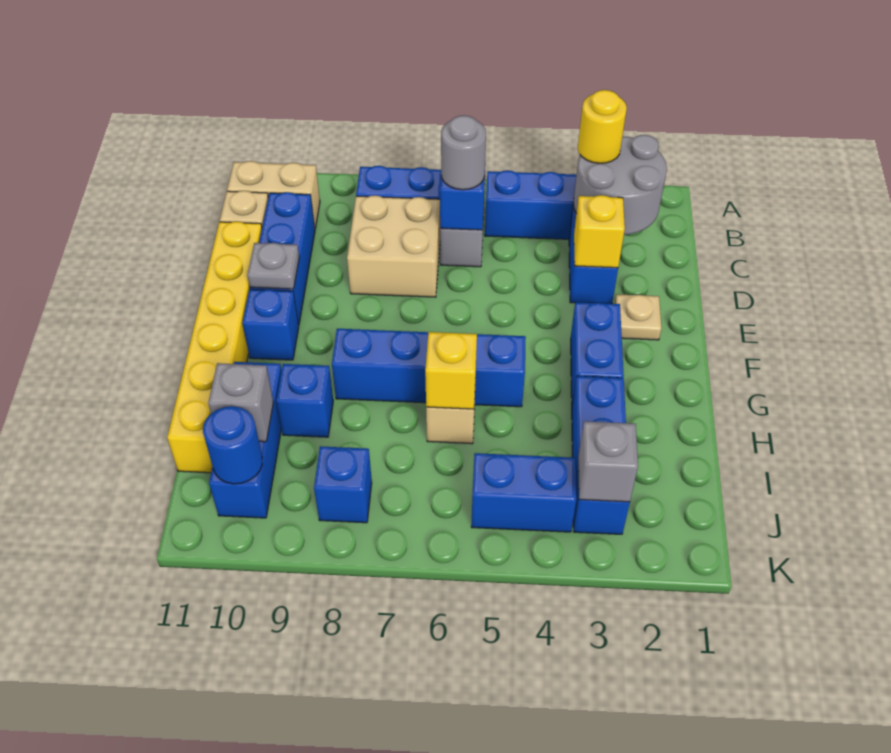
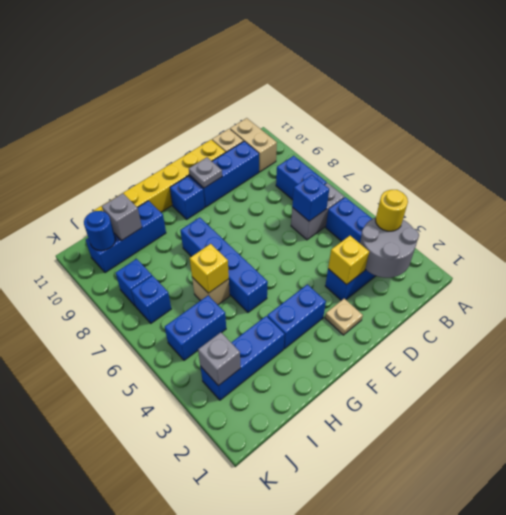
grey round brick C6 level 3 -> none
tan brick C7:D8 level 1 -> none
blue brick H9 level 1 -> blue brick J7 level 1
blue brick J4:J5 level 1 -> blue brick I5:J5 level 1

